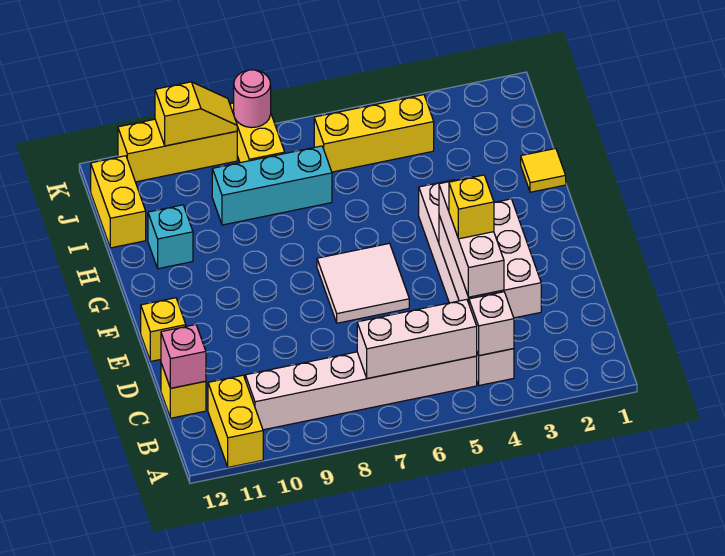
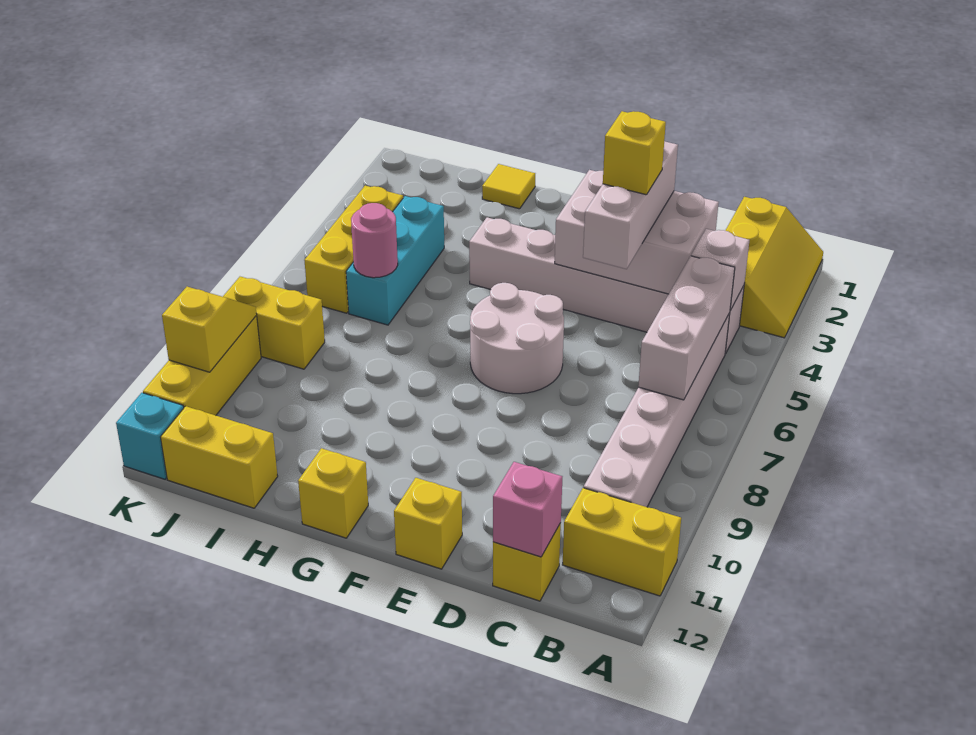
none -> yellow slope A1:B3 level 1 top B
white brick C4:E4 level 3 -> white brick D3:D5 level 3
white tile E6:F7 level 1 -> white round brick E6:F7 level 1
none -> yellow brick G12 level 1
cyan brick H11 level 1 -> cyan brick K12 level 1
cyan brick I7:I9 level 1 -> cyan brick I4:I6 level 1
pink round brick K8 level 2 -> pink round brick I6 level 2

